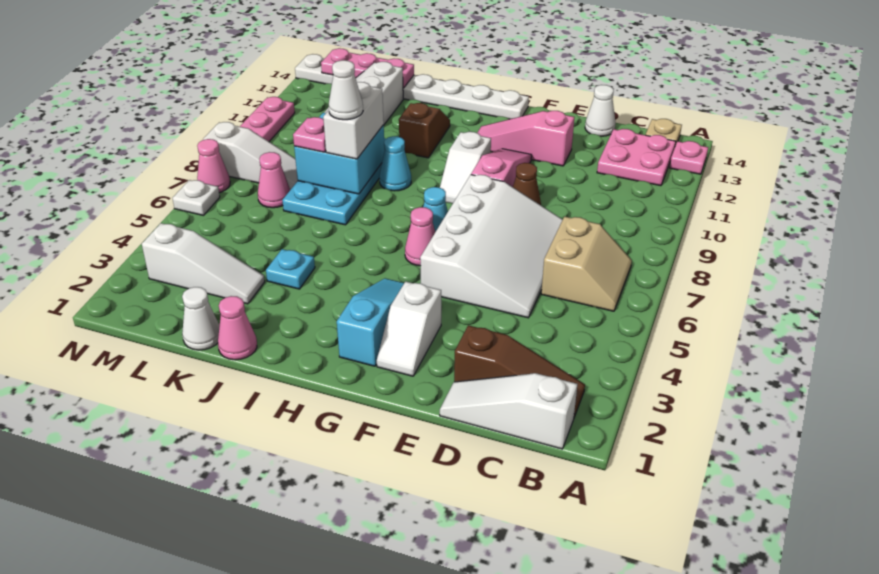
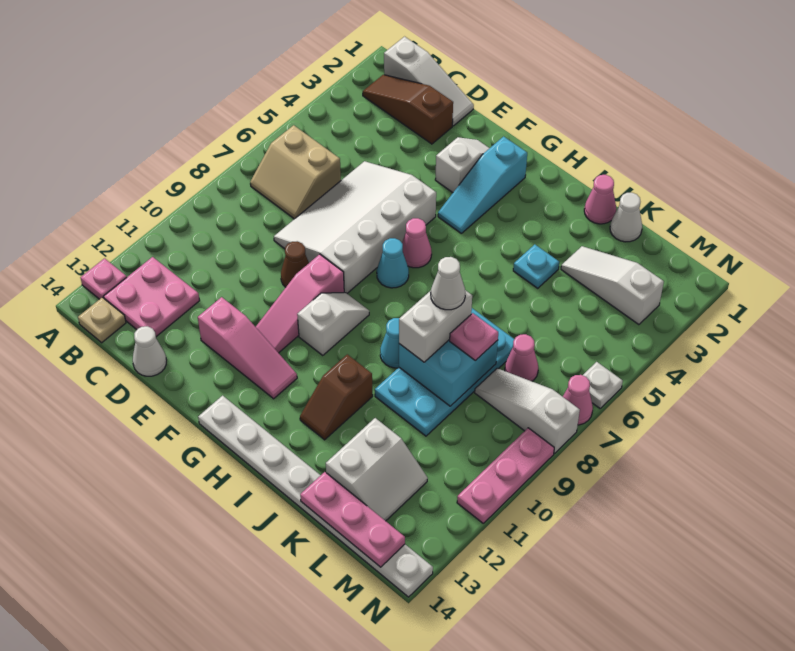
tan slope B6:C7 level 1 top C -> tan slope B6:C7 level 1 top 6

